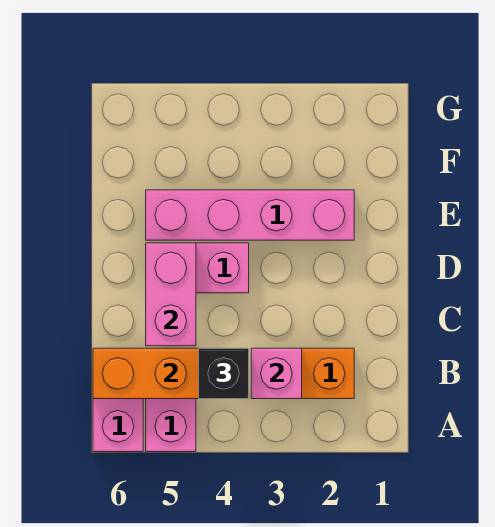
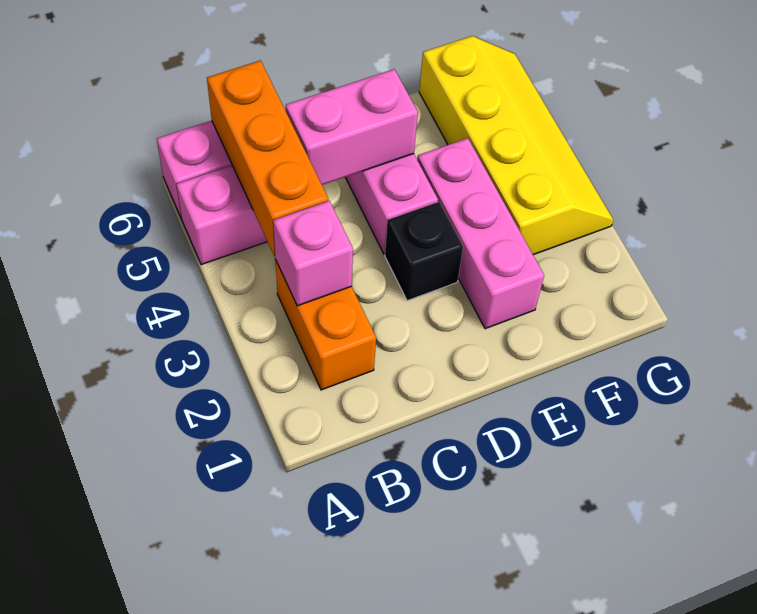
black brick B4 level 3 -> black brick D3 level 1
pink brick E2:E5 level 1 -> pink brick E2:E4 level 1
none -> yellow slope F3:G6 level 1 top F

